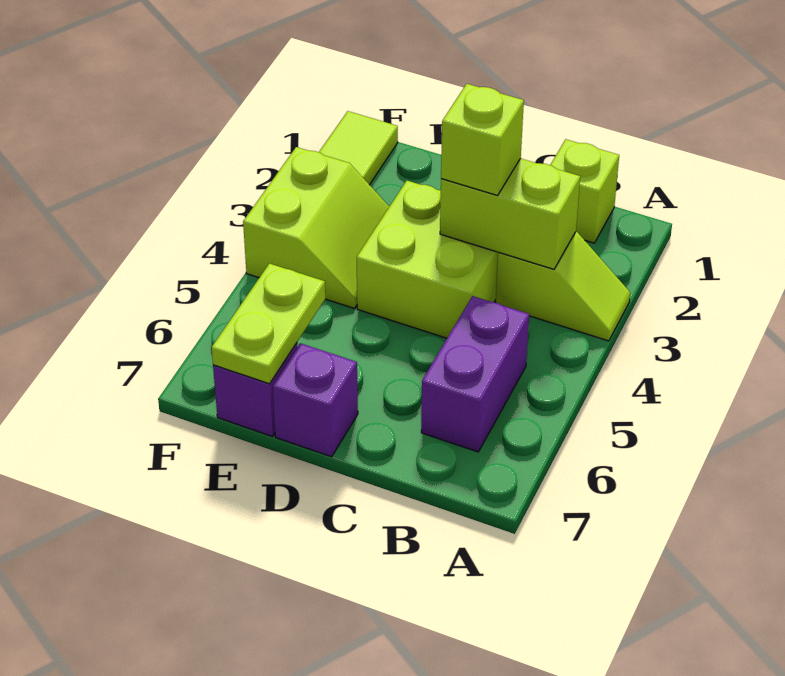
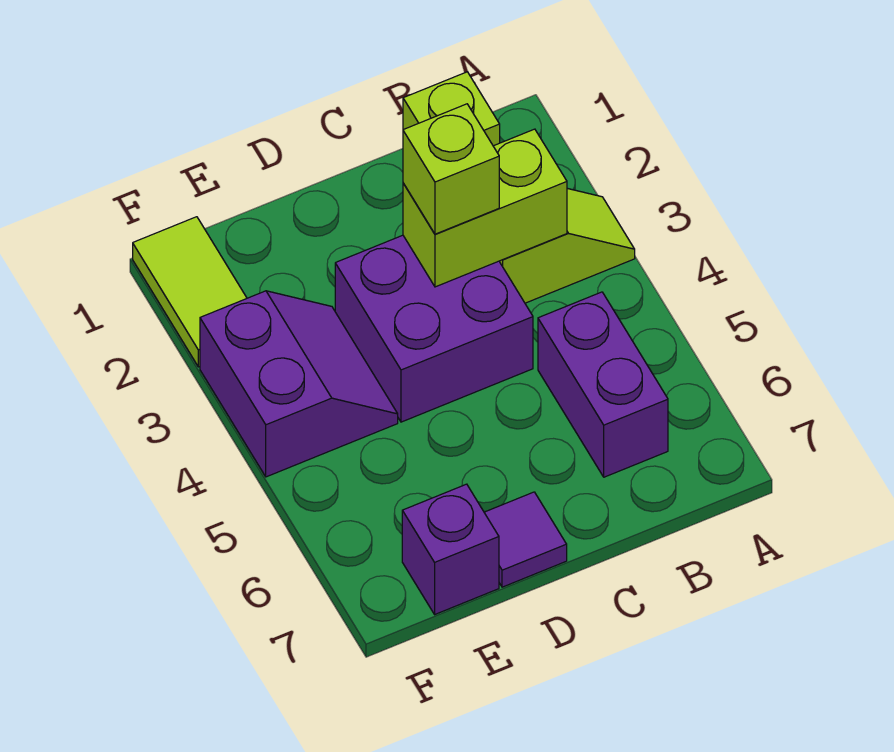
lime brick C3:D4 level 1 -> purple brick C3:D4 level 1
purple brick D7 level 1 -> purple tile D7 level 1
lime slope E3:F4 level 1 top F -> purple slope E3:F4 level 1 top F
lime plate E6:E7 level 2 -> none

